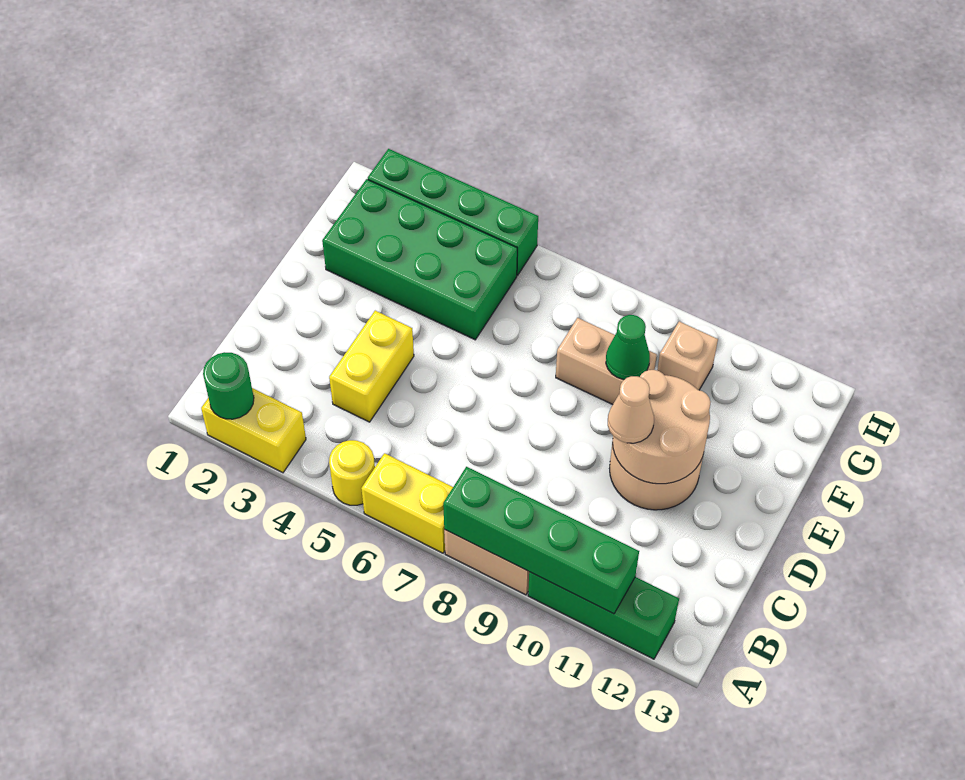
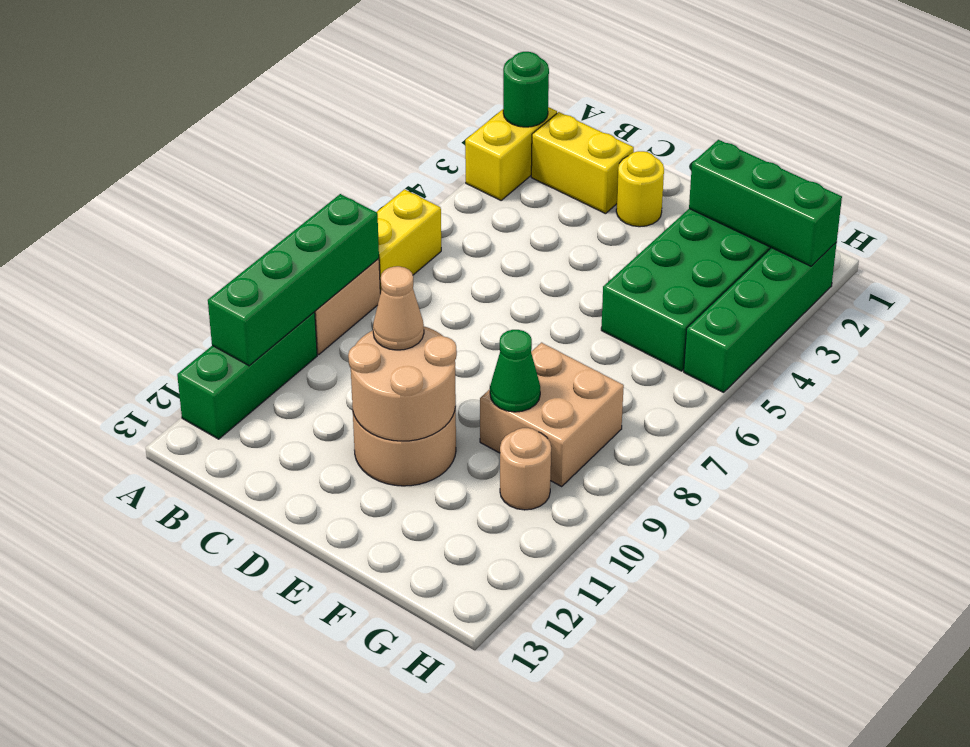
yellow round brick A5 level 1 -> yellow round brick D2 level 1
yellow brick C4:D4 level 1 -> yellow brick B2:C2 level 1
none -> green brick F2:H2 level 2
tan brick F8:F9 level 1 -> tan brick F8:G9 level 1
tan brick G10 level 1 -> tan round brick G10 level 1

